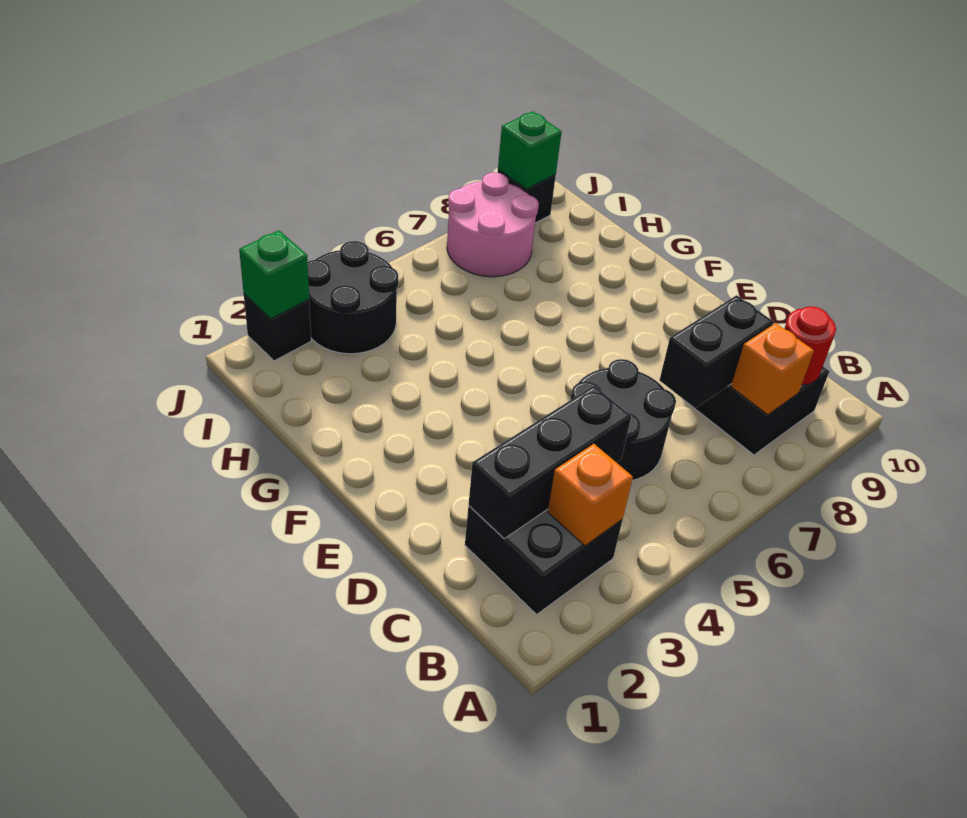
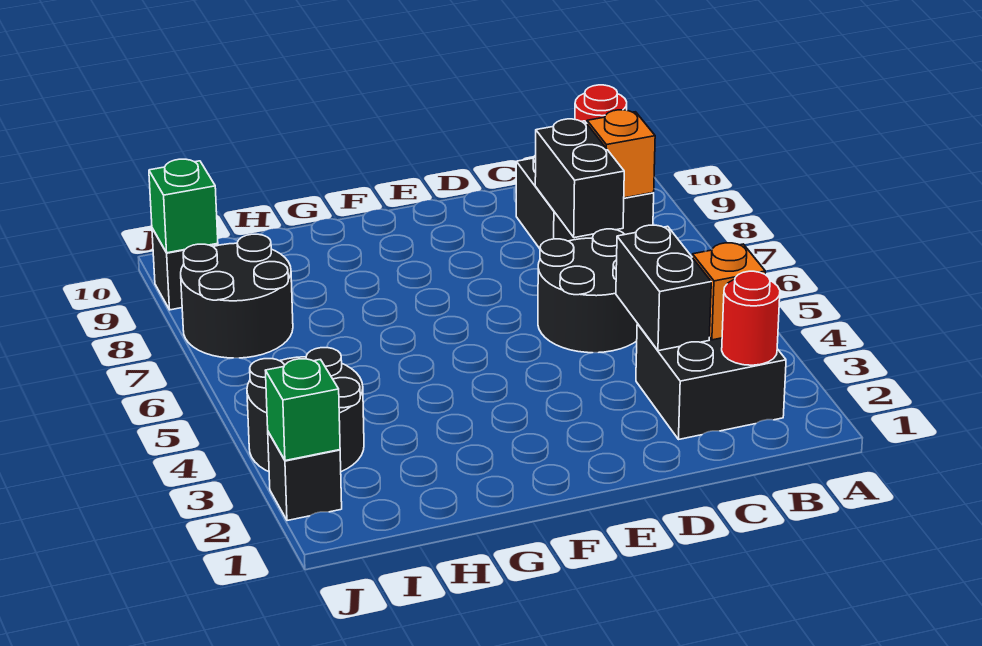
none -> red round brick B2 level 2
black brick C2:C4 level 2 -> black brick C3:C4 level 2
pink round brick I7:J8 level 1 -> black round brick I7:J8 level 1

